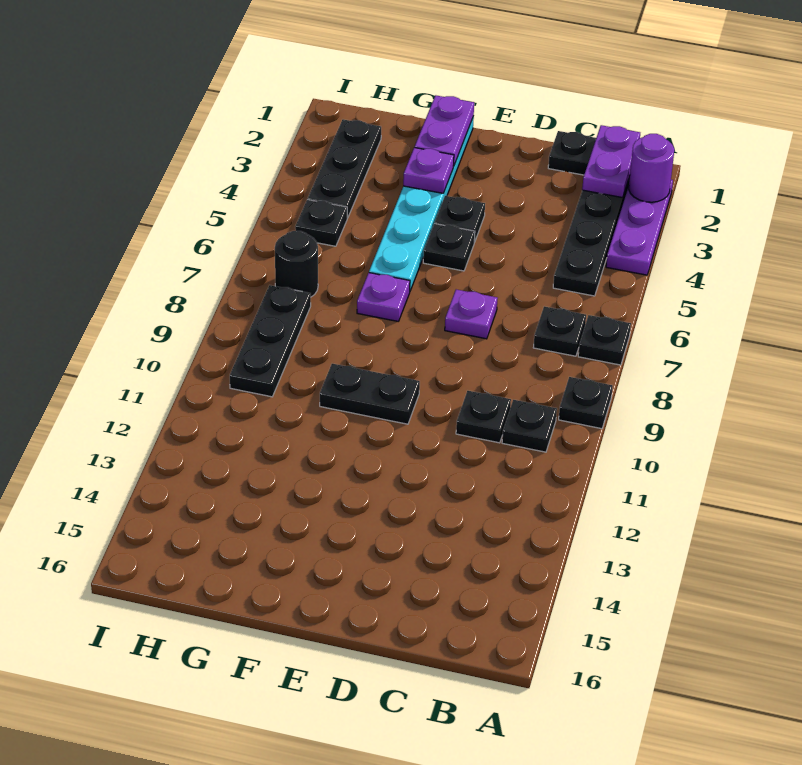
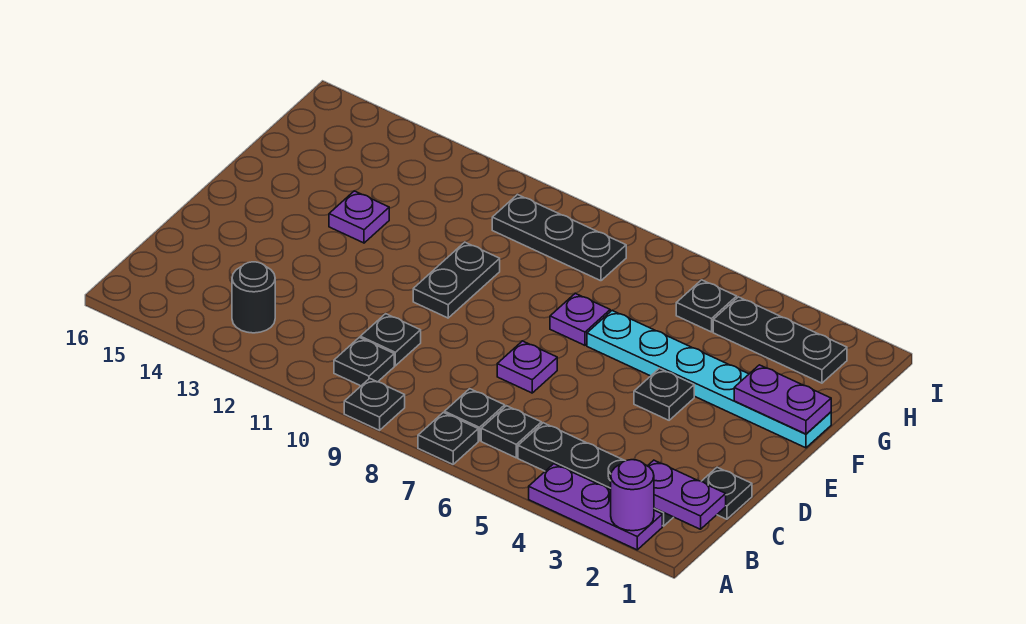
black plate E5 level 1 -> black plate B6 level 1
purple plate F3 level 2 -> purple plate F13 level 1
black round brick H7 level 1 -> black round brick B13 level 1

